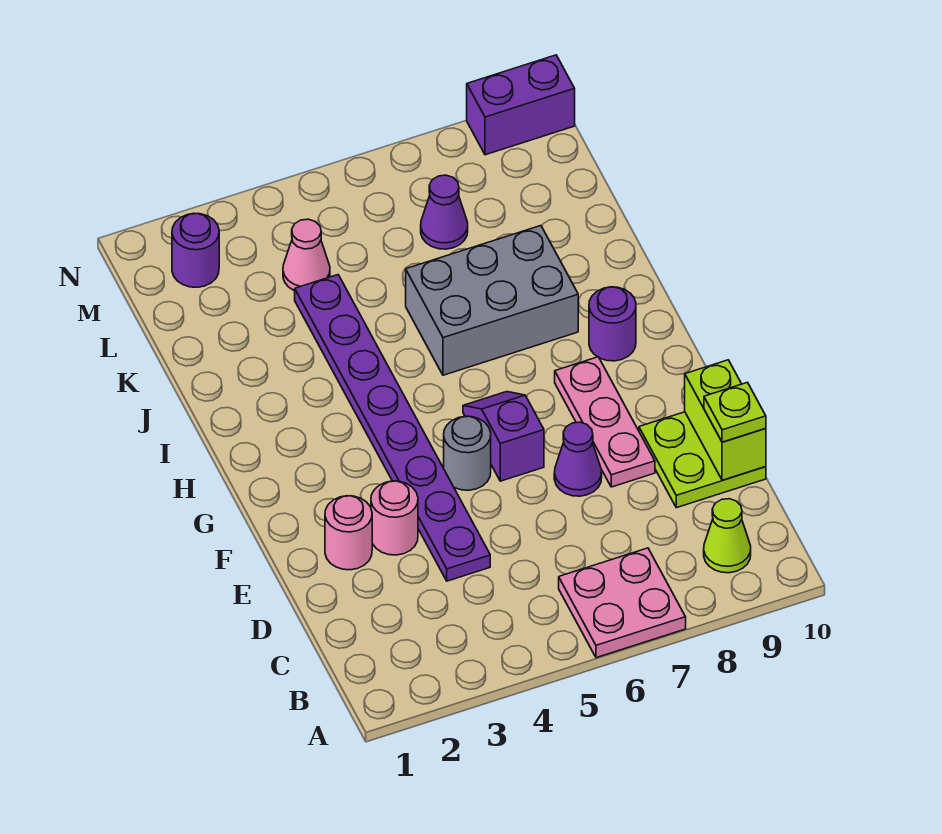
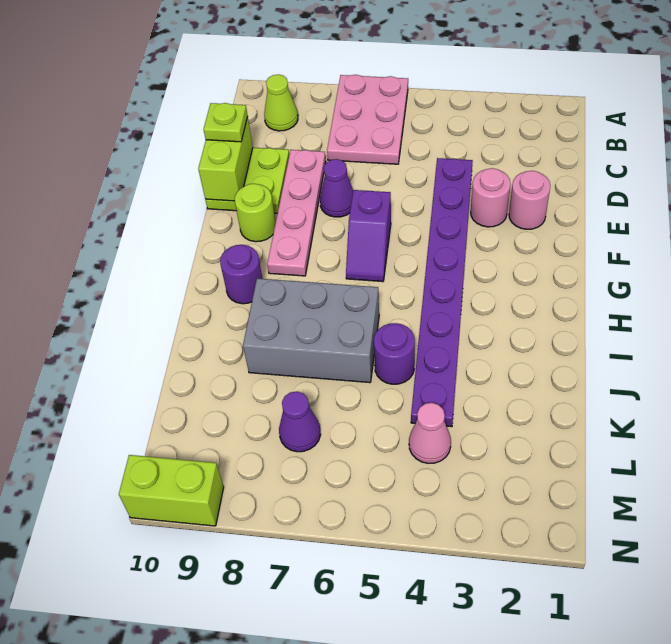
pink plate A6:B7 level 1 -> pink plate A6:C7 level 1
pink plate E8:G8 level 1 -> pink plate D8:G8 level 1
grey round brick F5 level 1 -> none
none -> lime round brick F9 level 1
purple round brick M2 level 1 -> purple round brick J5 level 1
purple brick N9:N10 level 1 -> lime brick N9:N10 level 1

